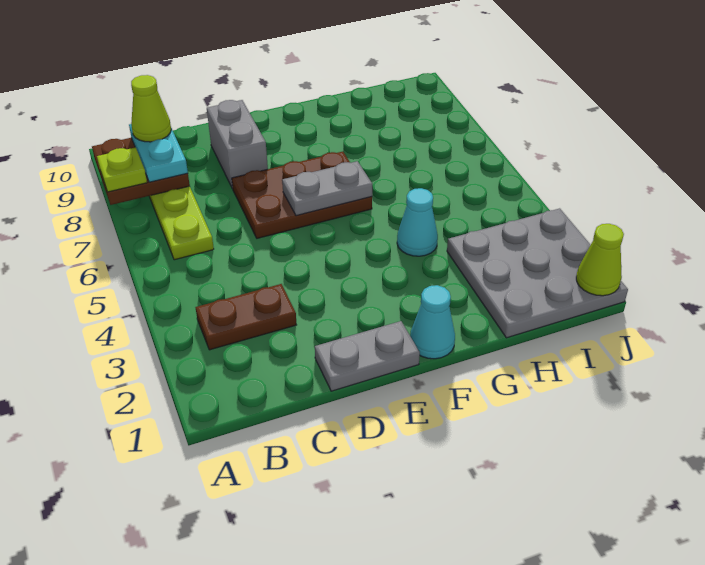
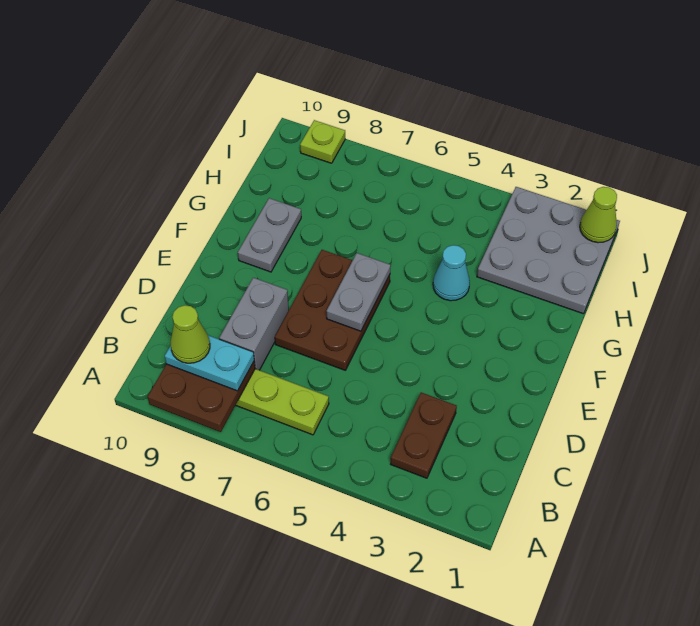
lime plate A8 level 3 -> lime plate J9 level 1
grey plate D1:E1 level 1 -> grey plate F9:G9 level 1
grey brick D8:D9 level 1 -> grey brick C8:D8 level 1
cyan cone F1 level 1 -> none

